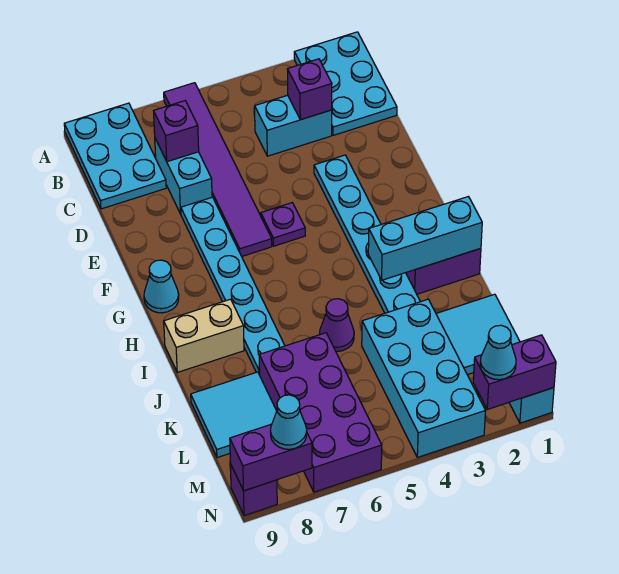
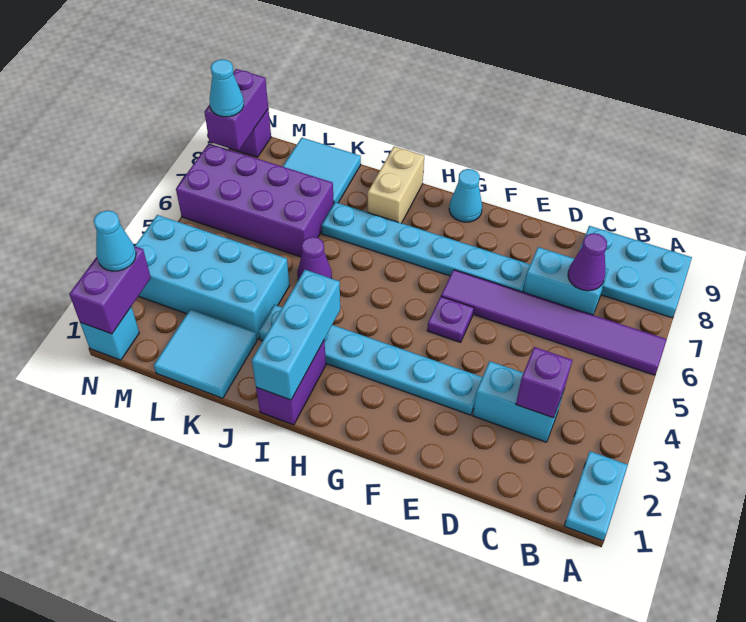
cyan plate A1:C2 level 1 -> cyan plate A1:A2 level 1
cyan brick C3:C4 level 1 -> cyan brick C3:D3 level 1
purple brick C7 level 2 -> purple cone C7 level 2

